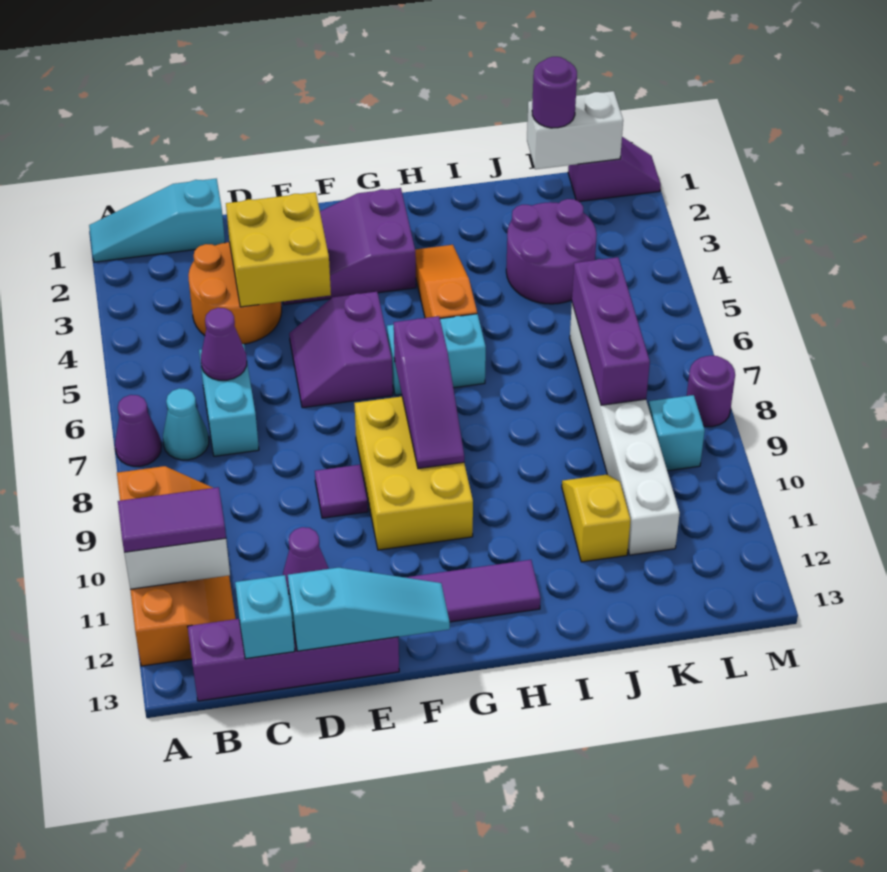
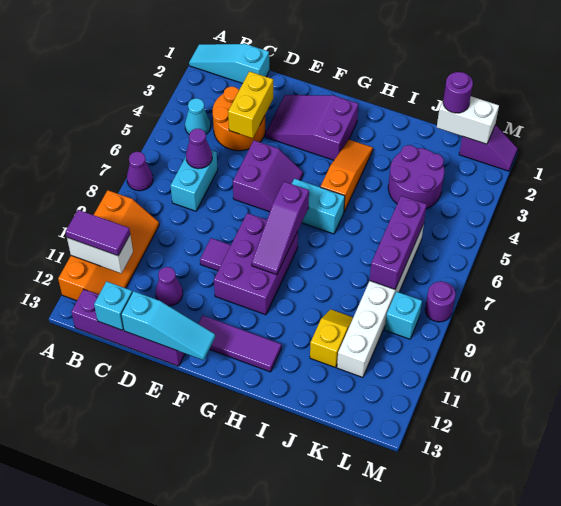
cyan cone B7 level 1 -> cyan cone B4 level 1
yellow brick D3:E4 level 2 -> yellow brick D3:D4 level 2
purple slope E5:F6 level 1 top F -> purple slope E5:F6 level 1 top E
yellow brick F8:G10 level 1 -> purple brick F8:G10 level 1

